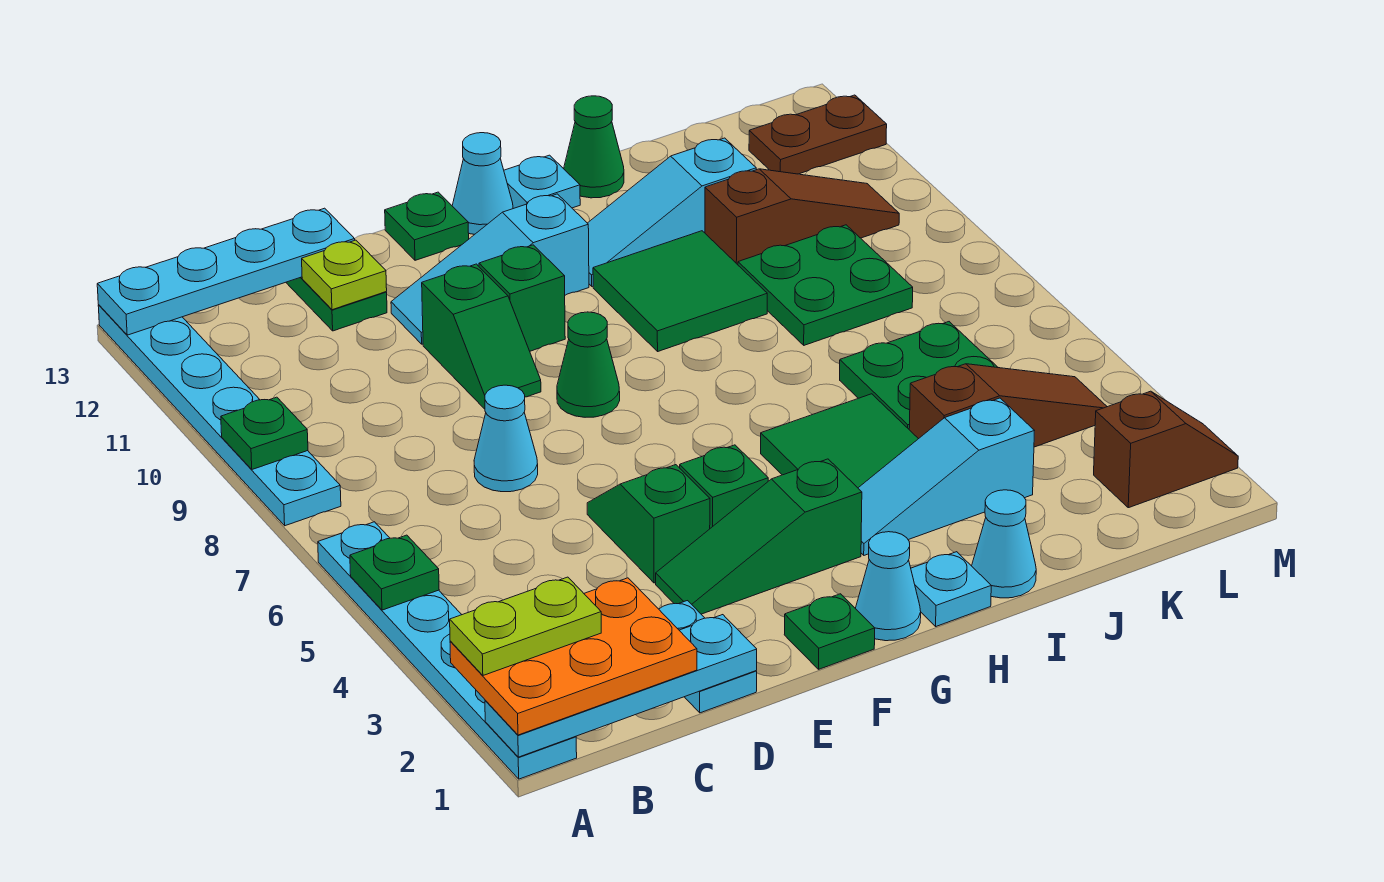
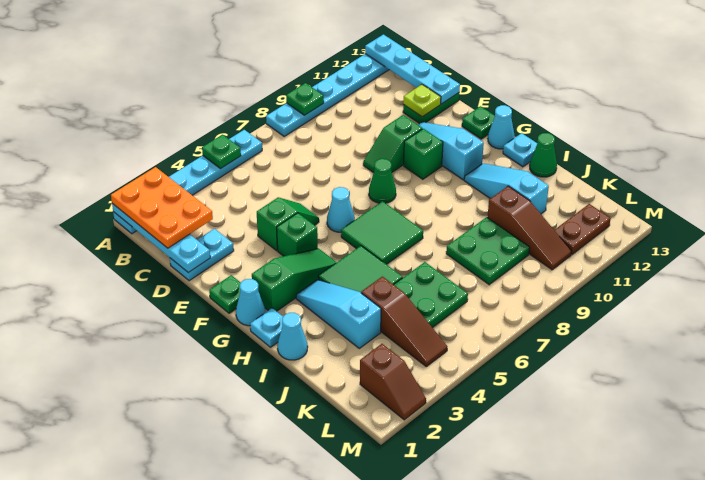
lime plate A2:B2 level 4 -> none
cyan cone D7 level 1 -> cyan cone F6 level 1
green slope E3:G3 level 1 top G -> green slope G2:G4 level 1 top 2
green tile H9:I10 level 1 -> green tile G6:H7 level 1
brown plate L12:M12 level 1 -> brown plate L11:L12 level 1

